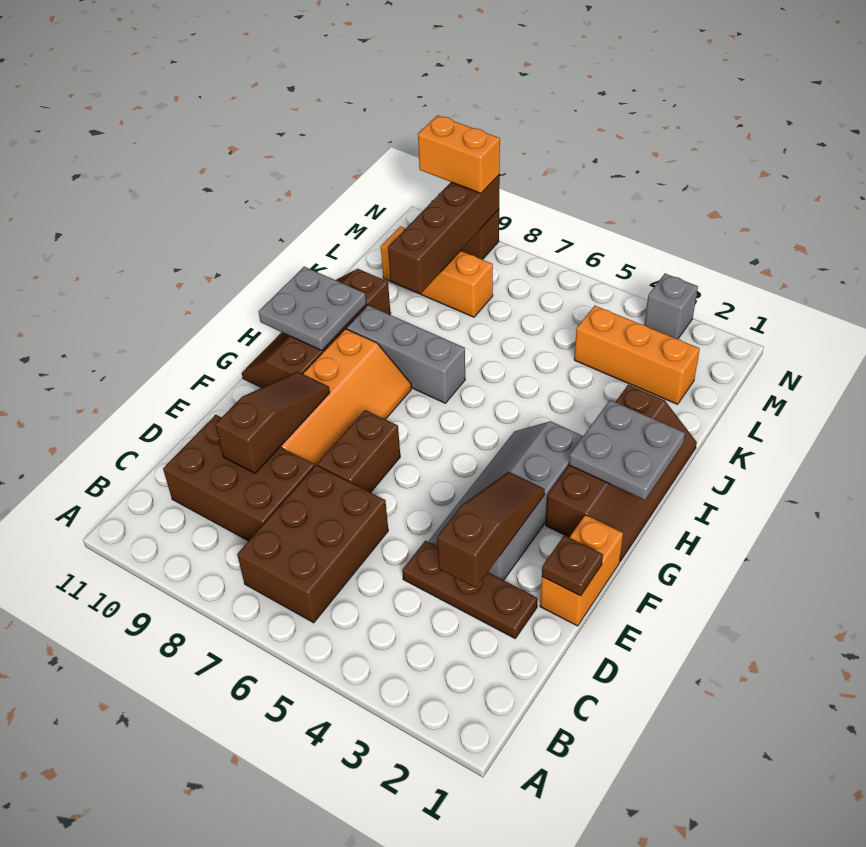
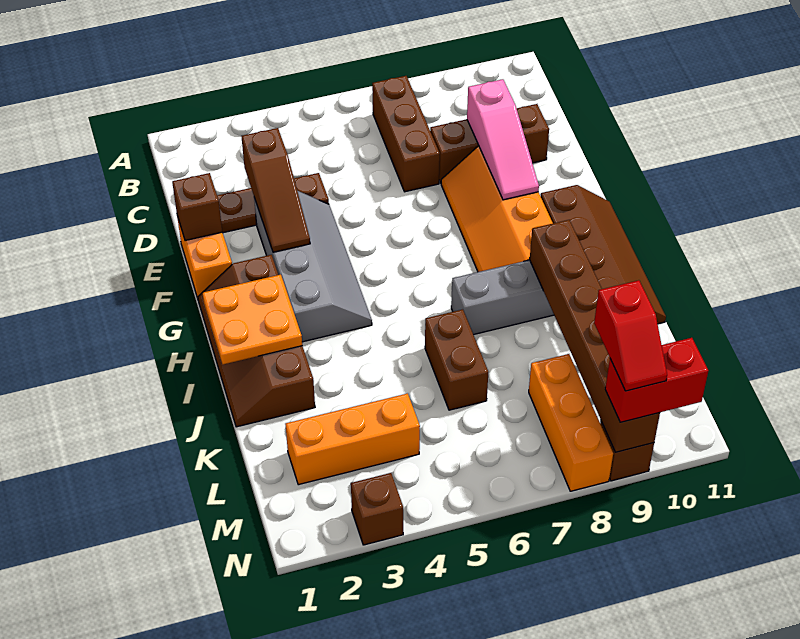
brown brick B6:D7 level 1 -> brown brick B7:D7 level 1
brown brick C8:D10 level 1 -> brown brick D8:D10 level 1
brown slope D9:F9 level 2 top D -> pink slope D9:F9 level 2 top D
brown plate E1 level 2 -> brown brick E1 level 2
brown brick E7:F7 level 1 -> brown brick J6:K6 level 1
grey plate H1:I2 level 2 -> orange plate H1:I2 level 2
grey plate H10:I11 level 2 -> none
brown brick K9:N9 level 2 -> brown brick I9:N9 level 2
orange brick L8:L10 level 1 -> orange brick L8:N8 level 1
none -> red slope M9:N9 level 4 top M
grey brick N3 level 1 -> brown brick N3 level 1
orange brick N9:N10 level 3 -> red brick N9:N10 level 3

